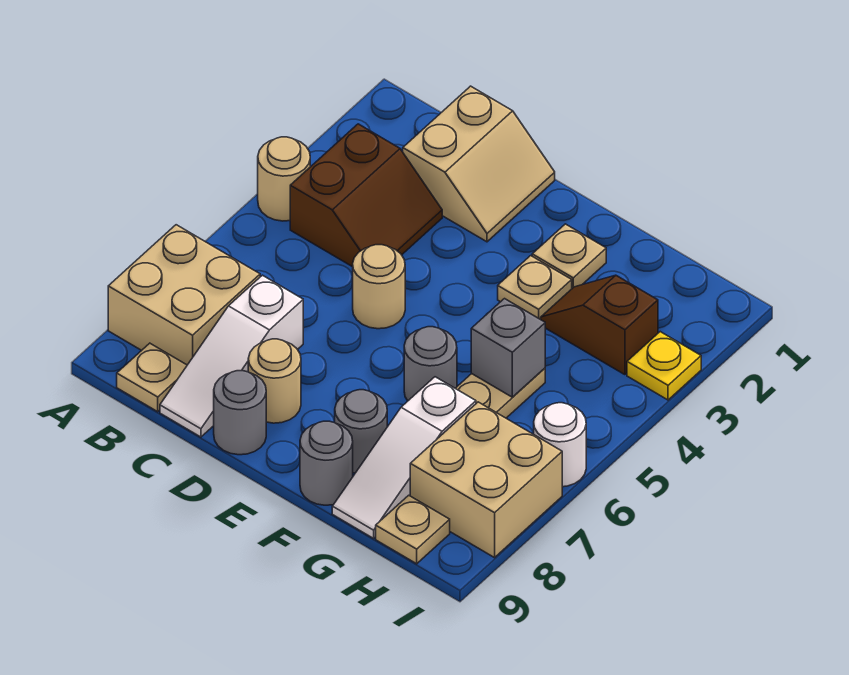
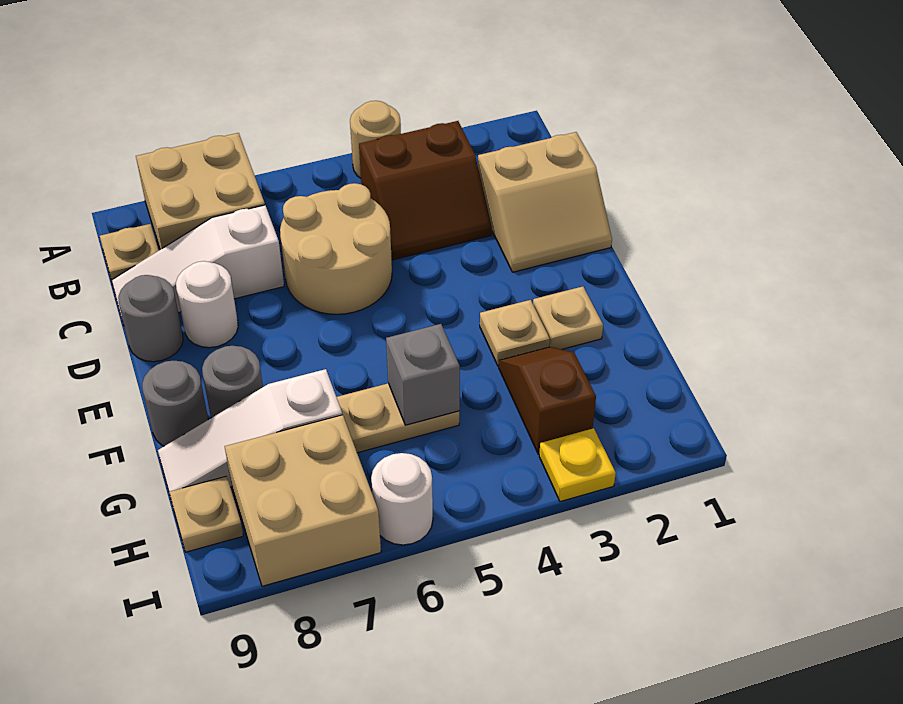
tan round brick D5 level 1 -> tan round brick C5:D6 level 1
tan round brick D8 level 1 -> white round brick D8 level 1
grey round brick F6 level 1 -> none

